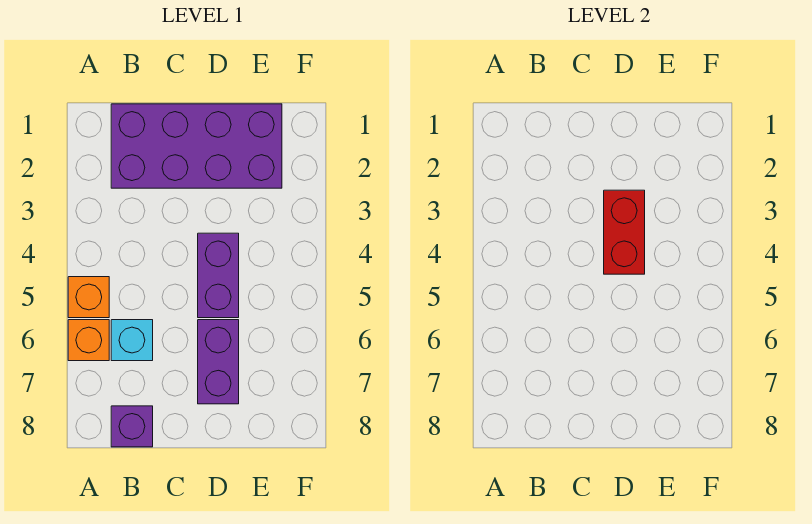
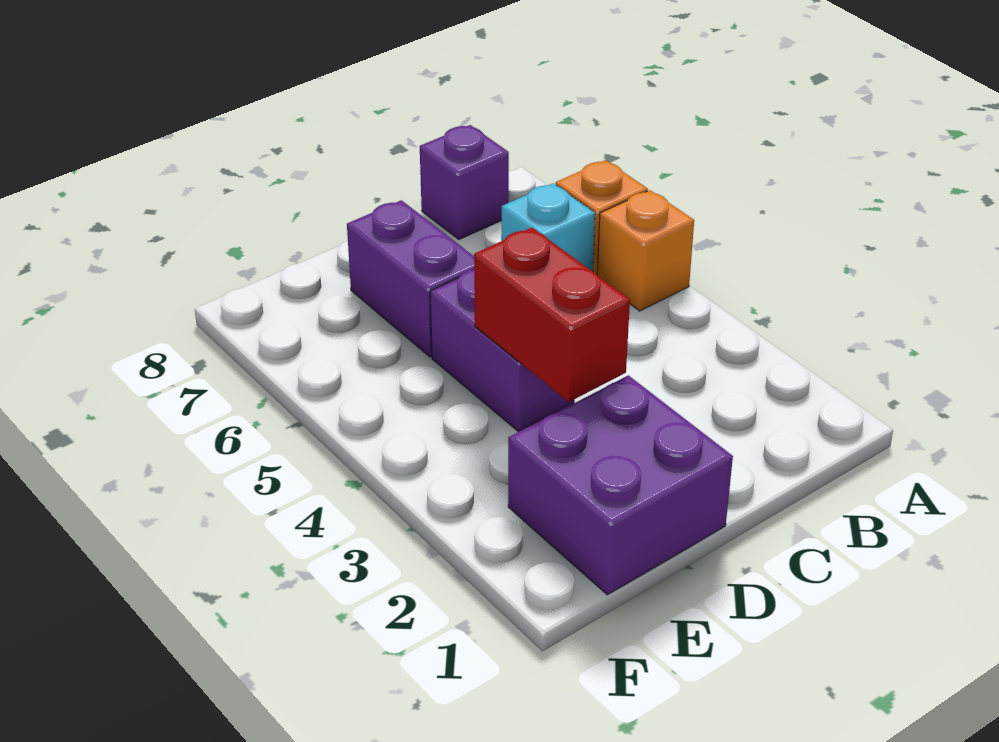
purple brick B1:E2 level 1 -> purple brick D1:E2 level 1

